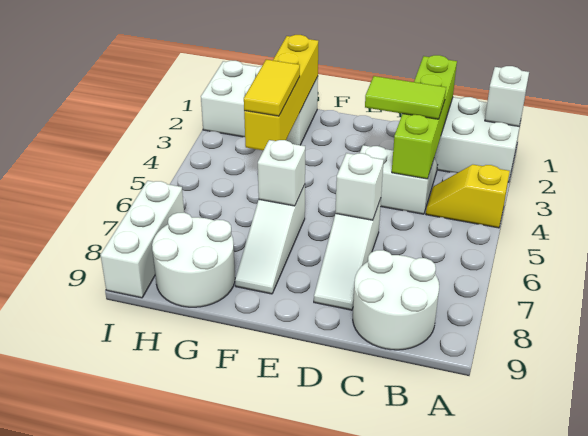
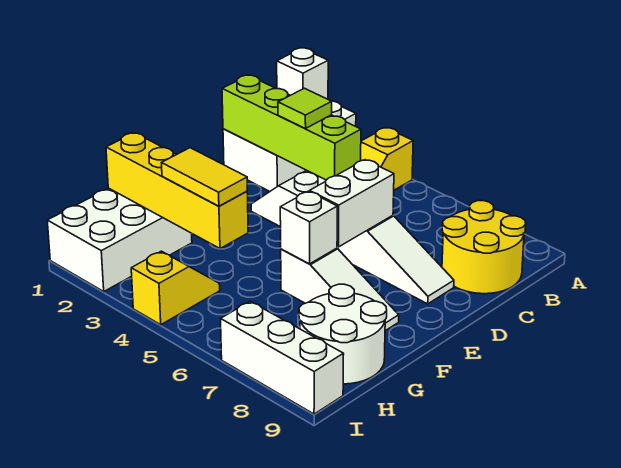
white round brick B8:C9 level 1 -> yellow round brick B8:C9 level 1
lime tile C3:D3 level 3 -> lime tile C3 level 3
white brick D6 level 2 -> white brick D6:E6 level 2
none -> yellow slope H4:I4 level 1 top I

